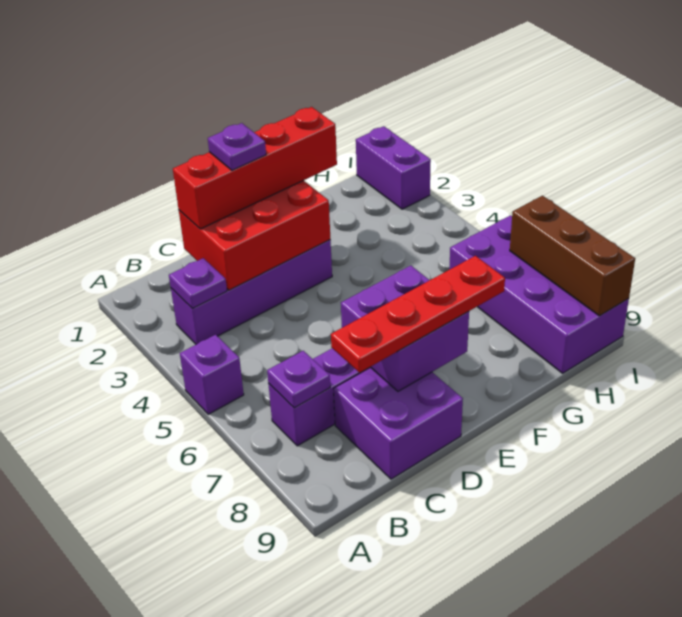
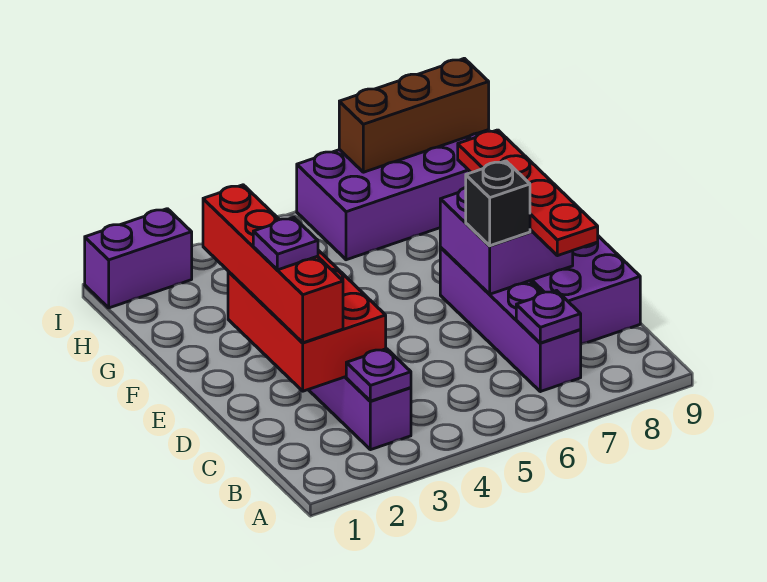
purple brick A5 level 1 -> none
none -> black brick D7 level 3

